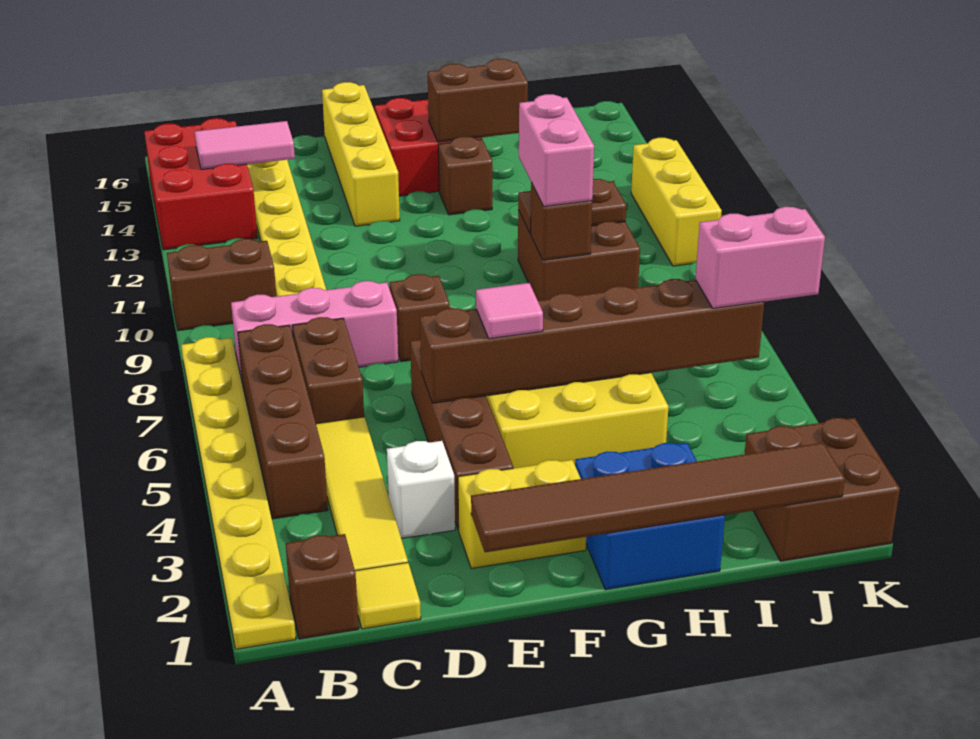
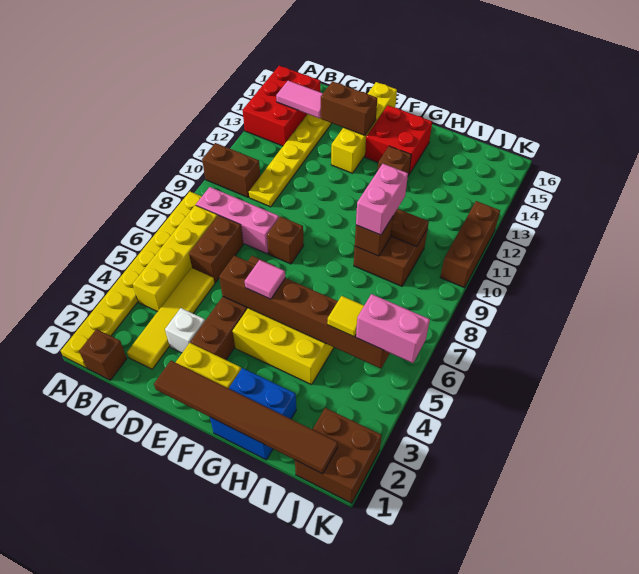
brown brick B4:B7 level 1 -> yellow brick B4:B7 level 1
yellow tile C1 level 1 -> yellow tile I5 level 3
brown brick G14:H14 level 2 -> brown brick D14:E14 level 2
yellow brick K10:K12 level 1 -> brown brick K10:K12 level 1

